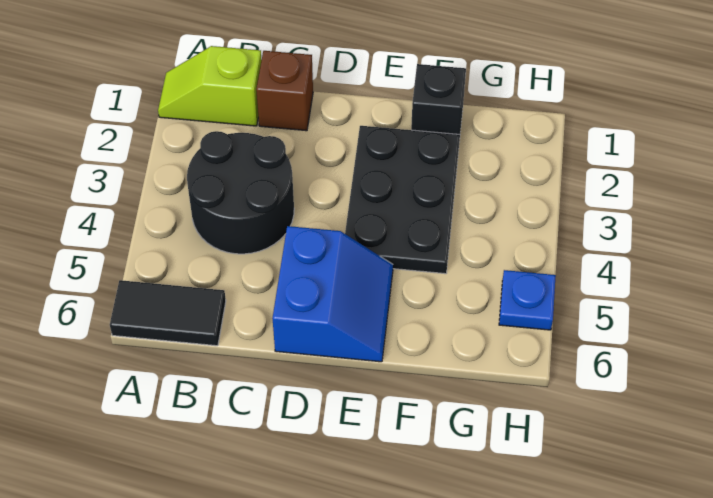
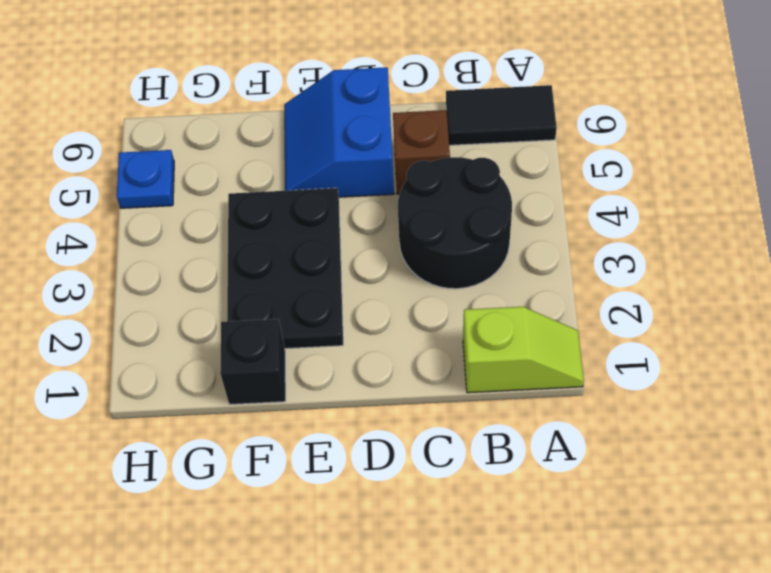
brown brick C1 level 1 -> brown brick C5 level 1

